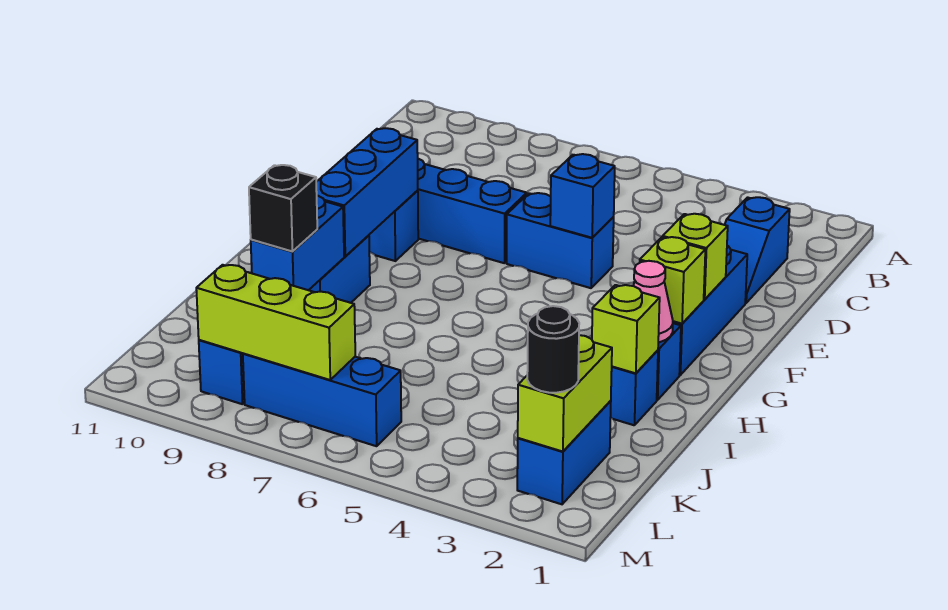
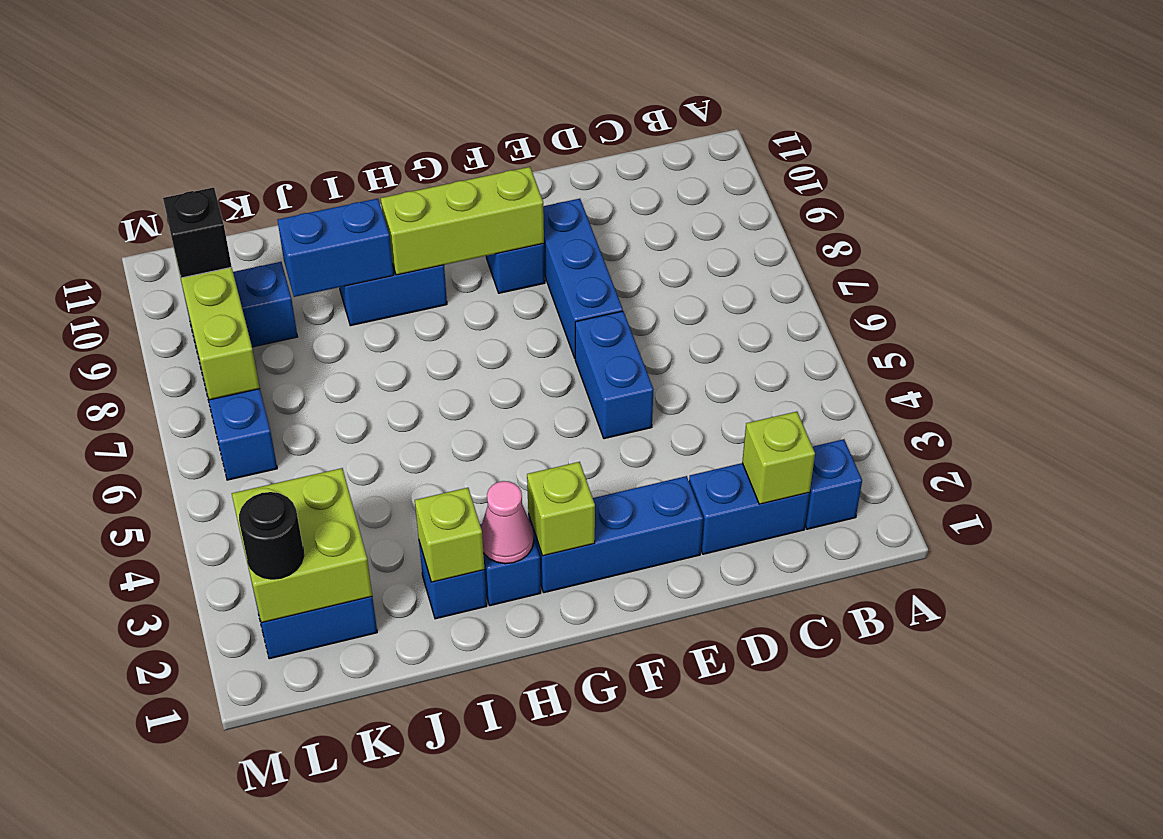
blue slope C2:D2 level 1 top C -> blue brick C2:D2 level 1
blue brick E5 level 2 -> blue brick B2 level 1
lime brick F2 level 2 -> lime brick C2 level 2
blue brick F9:H9 level 2 -> lime brick F9:H9 level 2
black brick J9 level 3 -> black brick L9 level 3
lime brick K2:L2 level 2 -> lime brick K2:L3 level 2

